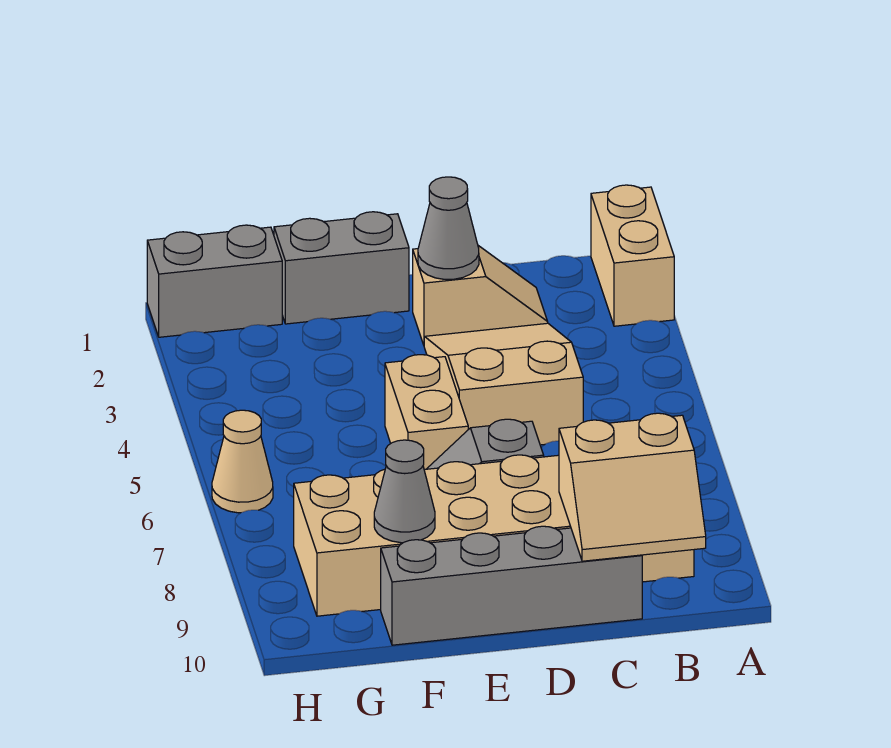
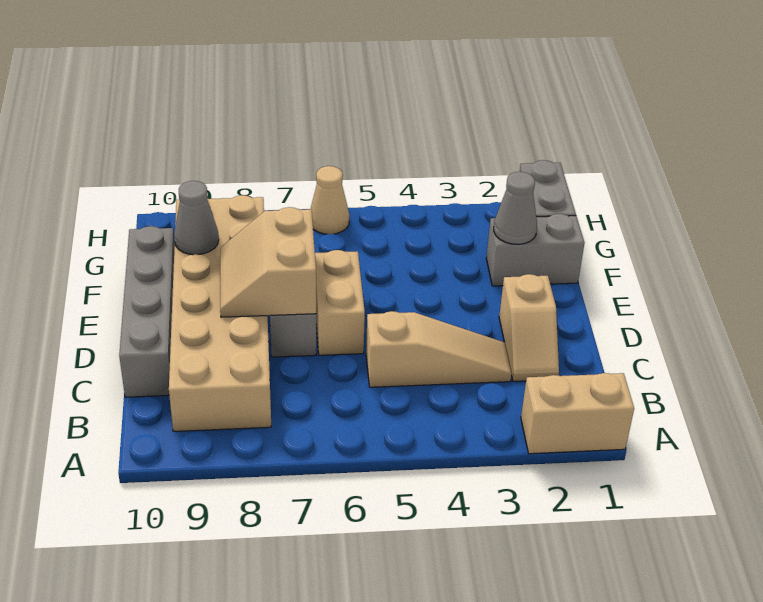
tan slope B9:C10 level 2 top 9 -> tan slope D7:E8 level 2 top 7
tan slope C3:D5 level 1 top 5 -> tan slope C3:C5 level 1 top 5
grey cone D2 level 2 -> grey cone F2 level 2
grey brick E1:F1 level 1 -> grey brick F1:F2 level 1
tan brick E5:E6 level 1 -> tan brick D6:E6 level 1

